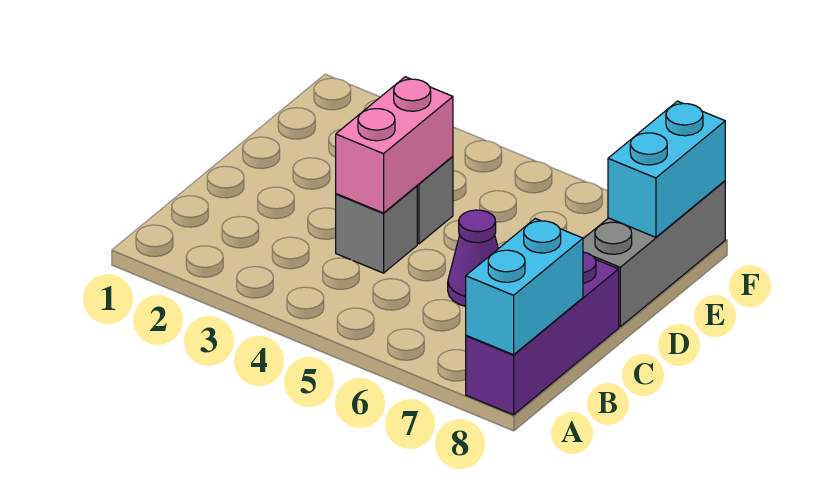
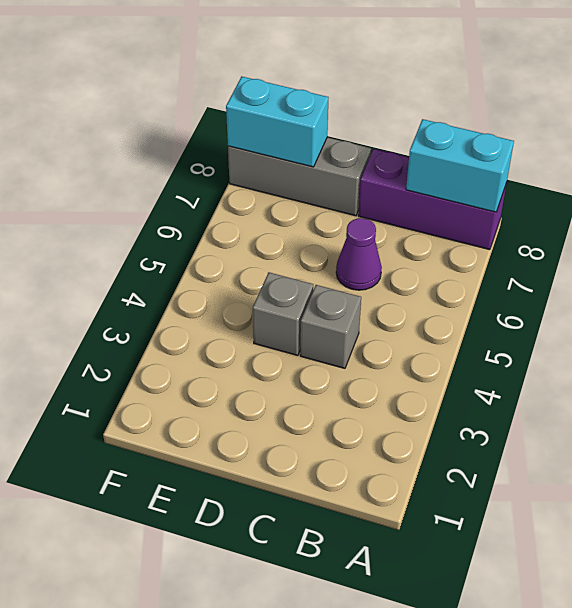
pink brick C4:D4 level 2 -> none

